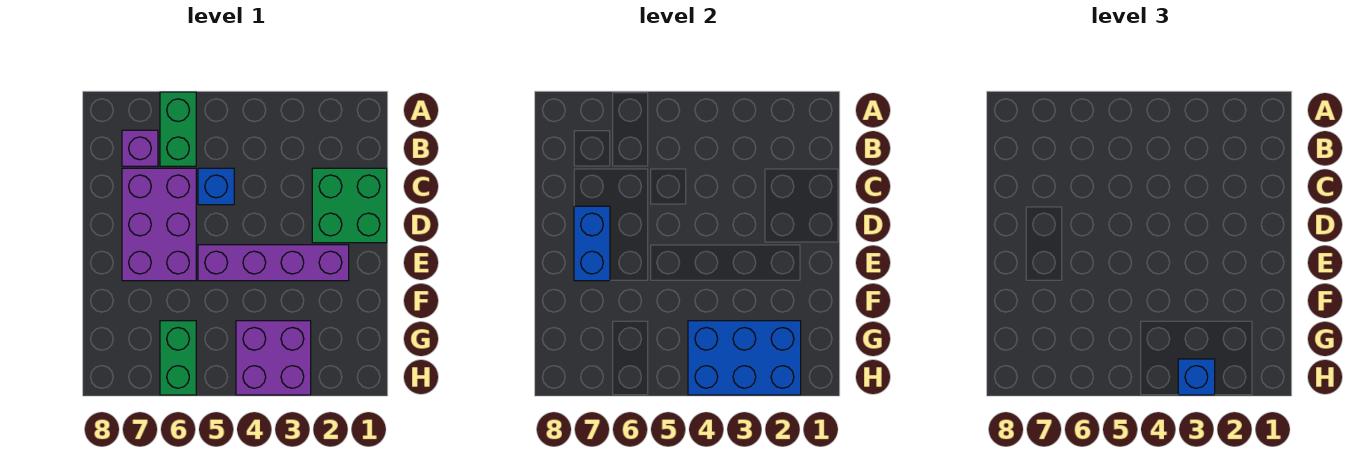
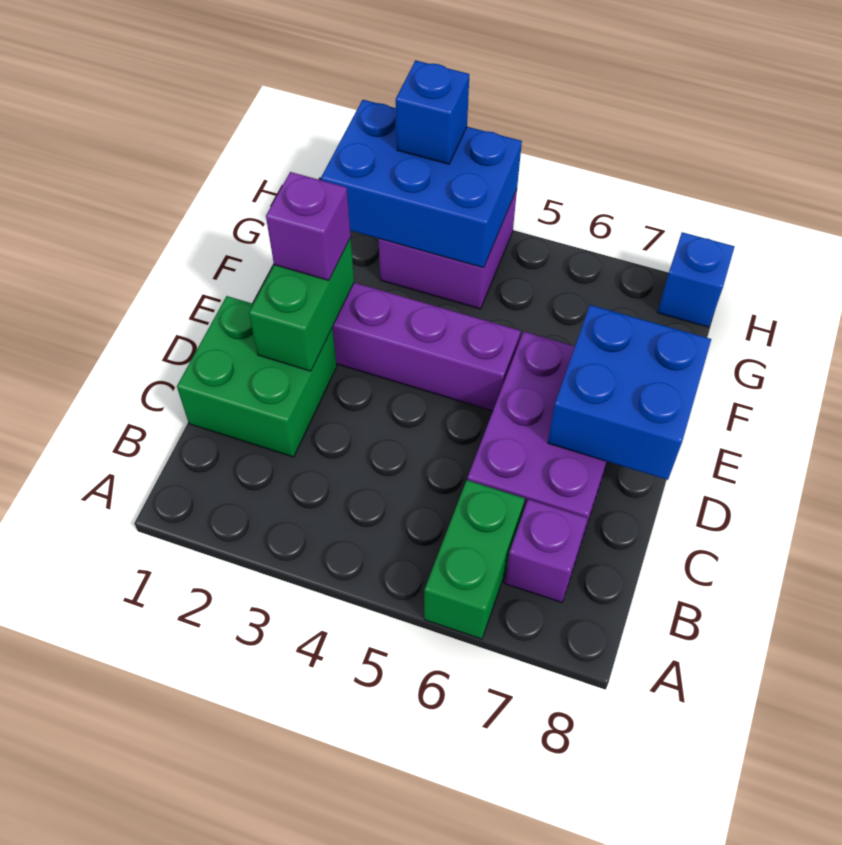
blue brick C5 level 1 -> blue brick H8 level 1
blue brick D7:E7 level 2 -> blue brick D7:E8 level 2
none -> purple brick E2 level 3
green brick G6:H6 level 1 -> green brick D2:E2 level 2

